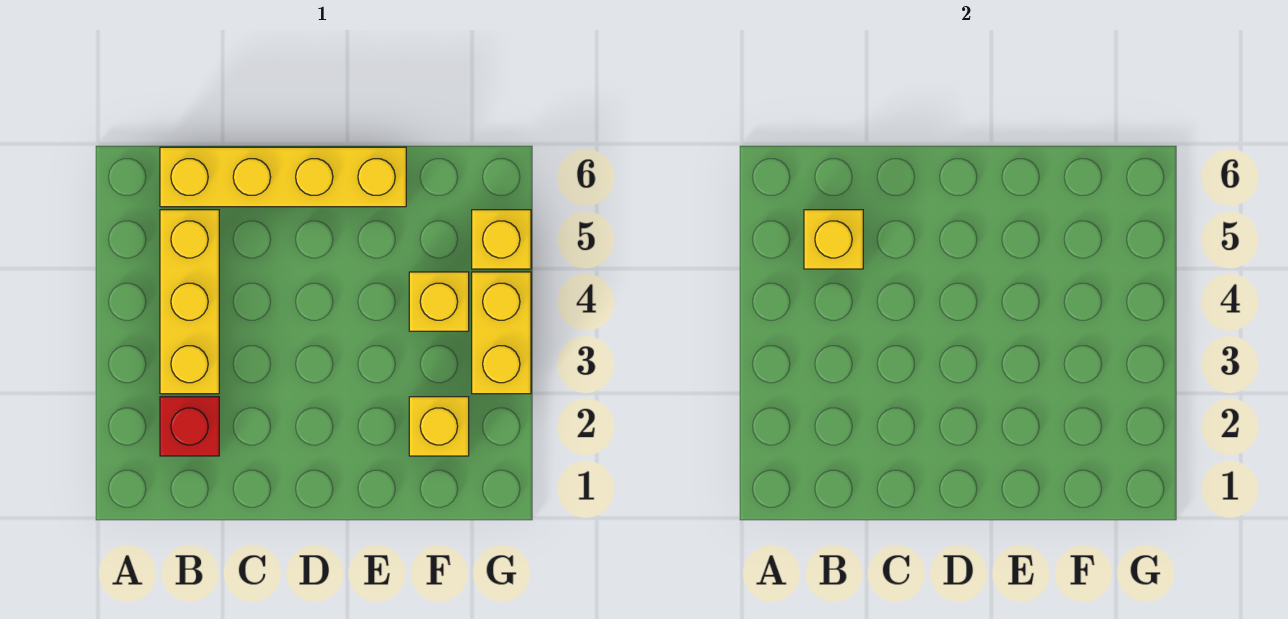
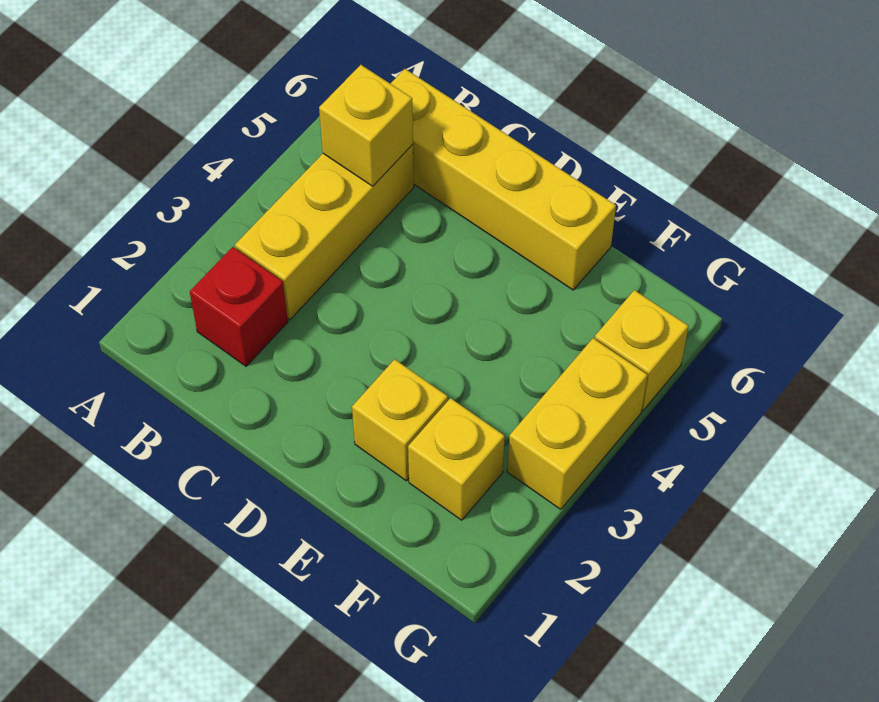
yellow brick F4 level 1 -> yellow brick E2 level 1

